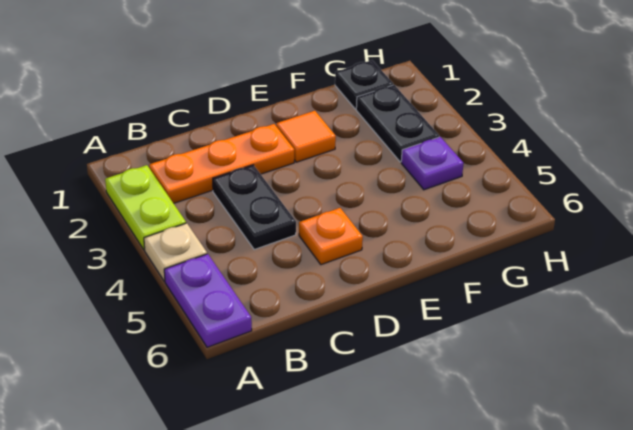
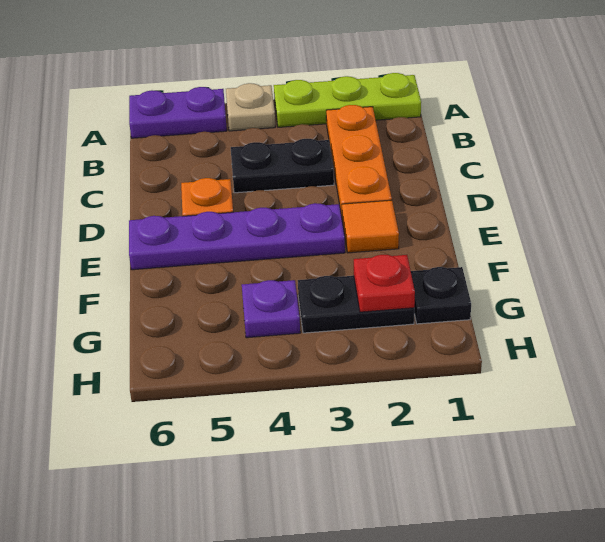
lime plate A2:A3 level 1 -> lime plate A1:A3 level 1
none -> purple plate E3:E6 level 1
none -> red plate G2 level 2

